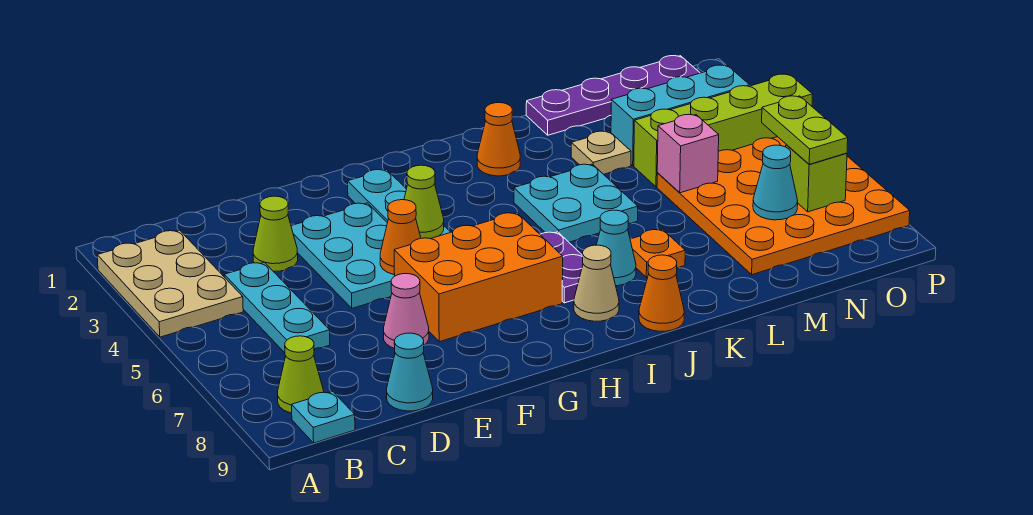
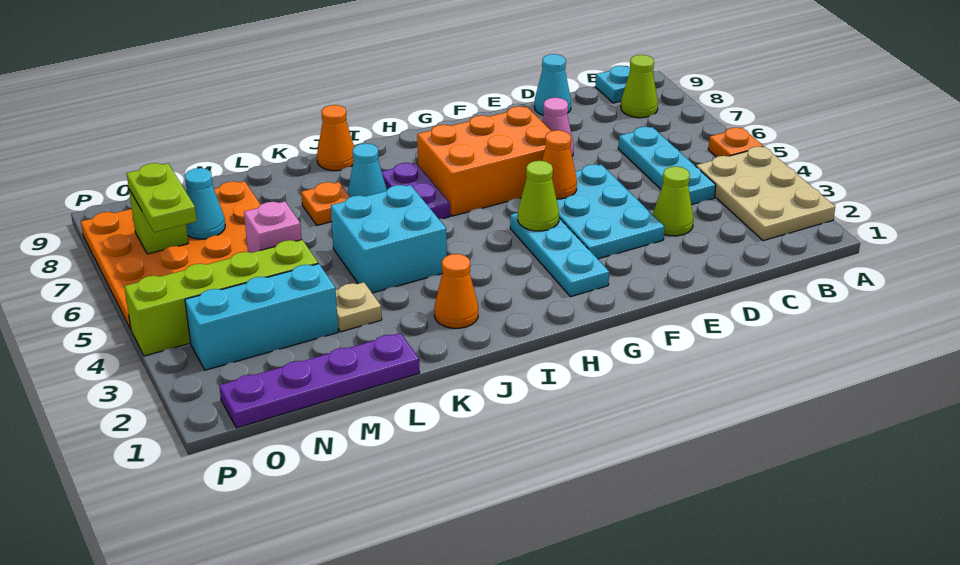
none -> orange plate A5 level 1
tan cone I8 level 1 -> none
cyan plate J4:K5 level 1 -> cyan brick J4:K5 level 1

